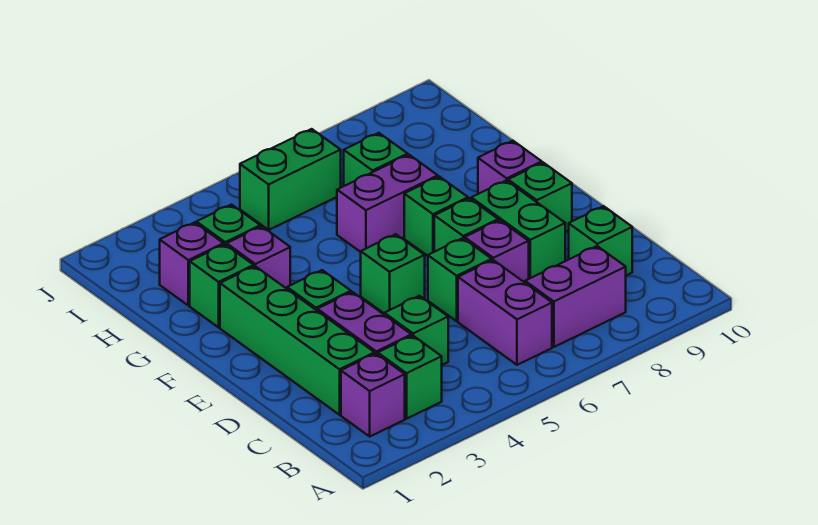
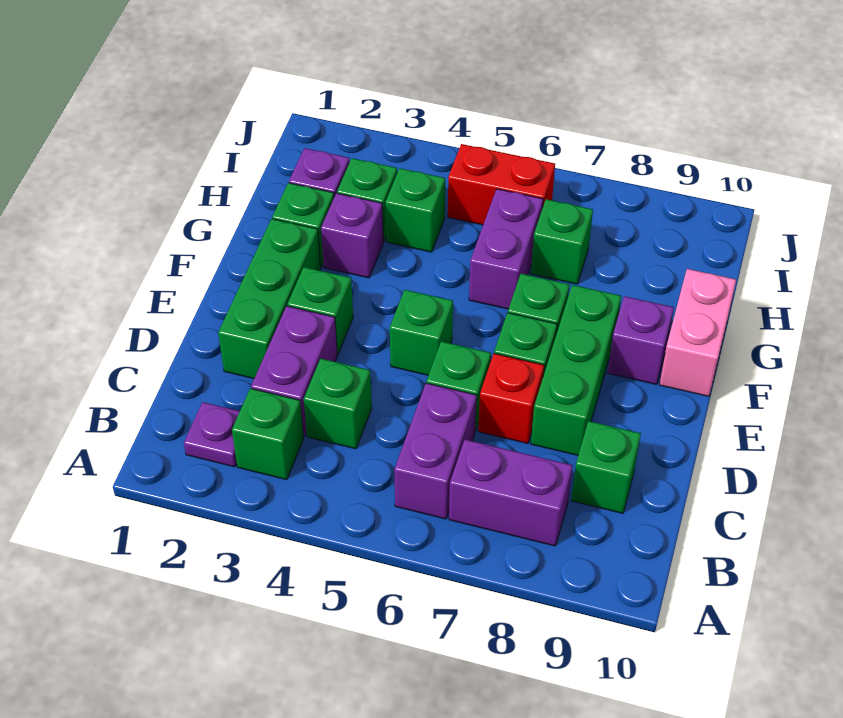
purple brick B2 level 1 -> purple plate B2 level 1
green brick C2:F2 level 1 -> green brick D2:F2 level 1
purple brick D7 level 1 -> red brick D7 level 1
green brick D8:E8 level 1 -> green brick D8:F8 level 1
green brick E9 level 1 -> green brick H4 level 1
none -> pink brick F10:G10 level 1
purple brick G6:G7 level 1 -> purple brick G6:H6 level 1
green brick I5:I6 level 1 -> red brick I5:I6 level 1

